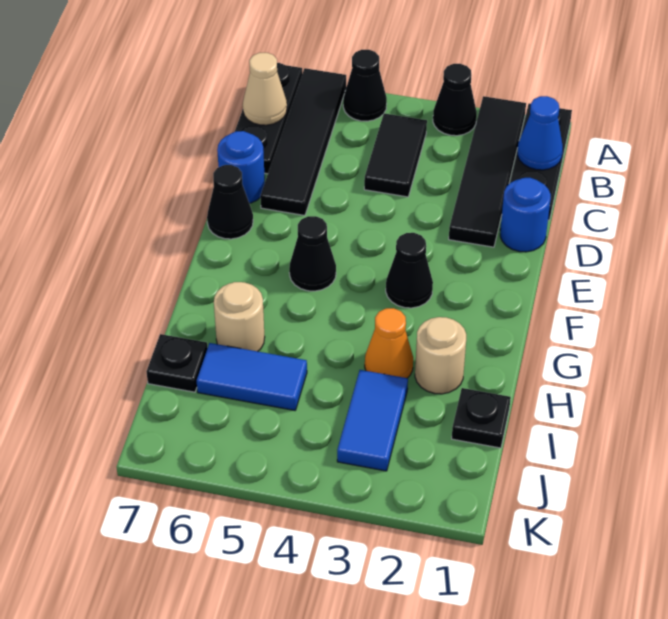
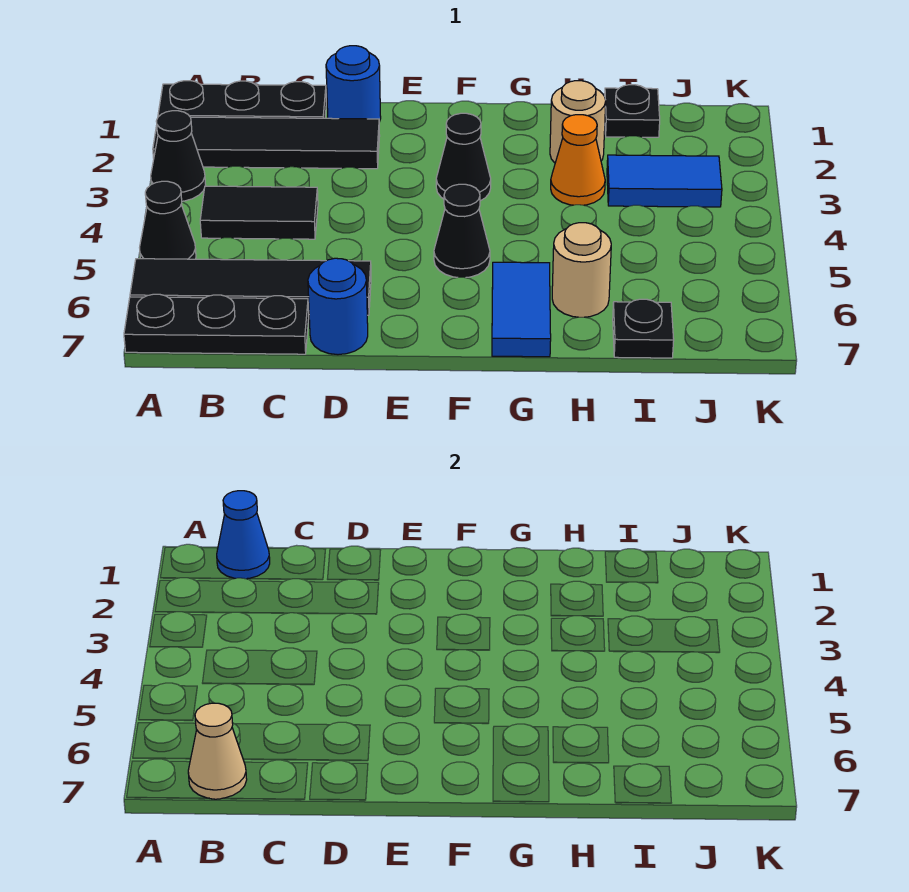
black cone E7 level 1 -> none
blue tile I5:I6 level 1 -> blue tile G6:G7 level 1

